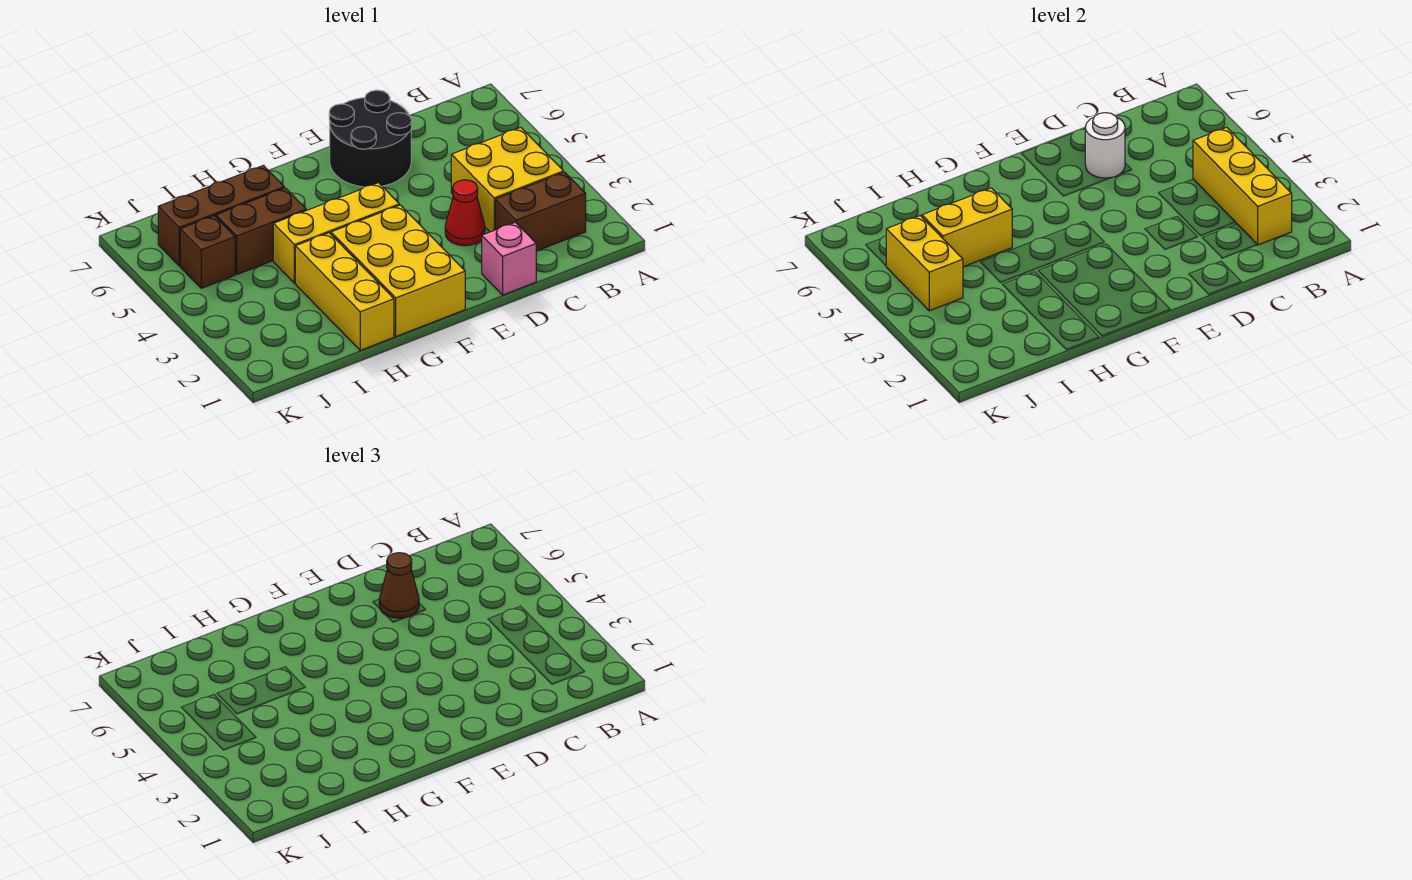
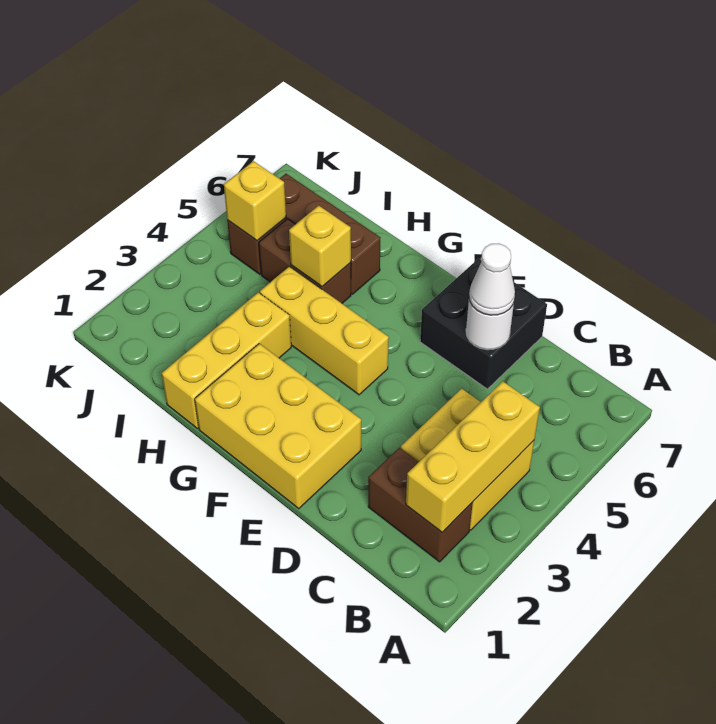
pink brick D1 level 1 -> none
red cone D3 level 1 -> none
black round brick D6:E7 level 1 -> black brick D6:E7 level 1
brown cone D6 level 3 -> white cone D6 level 3
yellow brick F1:G3 level 1 -> yellow brick E1:G2 level 1
yellow brick H5:I5 level 2 -> yellow brick H5 level 2
yellow brick J4:J5 level 2 -> yellow brick J5 level 2

